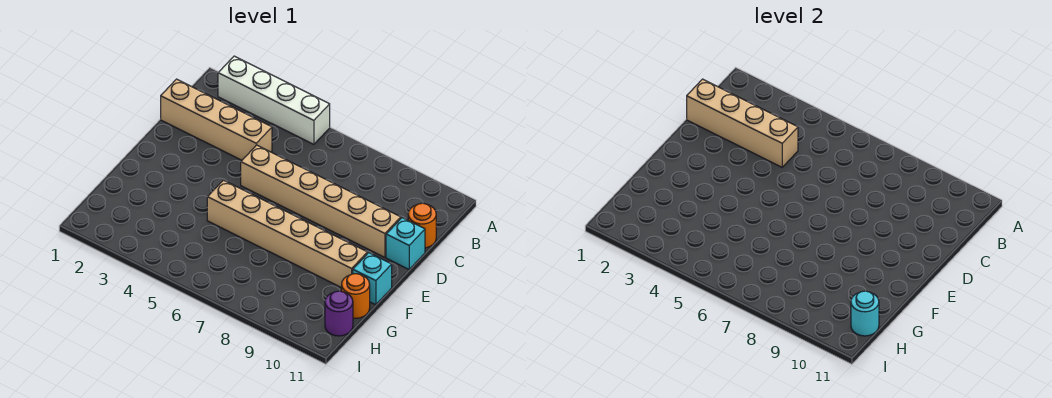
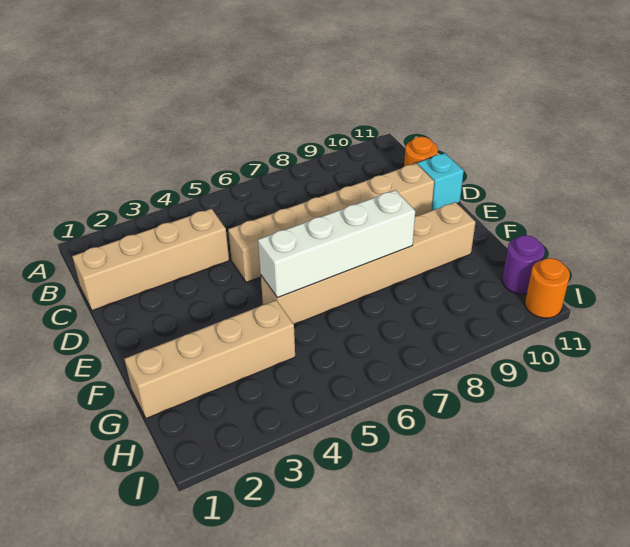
white brick A2:A5 level 1 -> white brick F5:F8 level 2
tan brick C1:C4 level 2 -> tan brick G1:G4 level 1
cyan brick F11 level 1 -> none
orange round brick G11 level 1 -> orange round brick I11 level 1
cyan round brick H11 level 2 -> none

